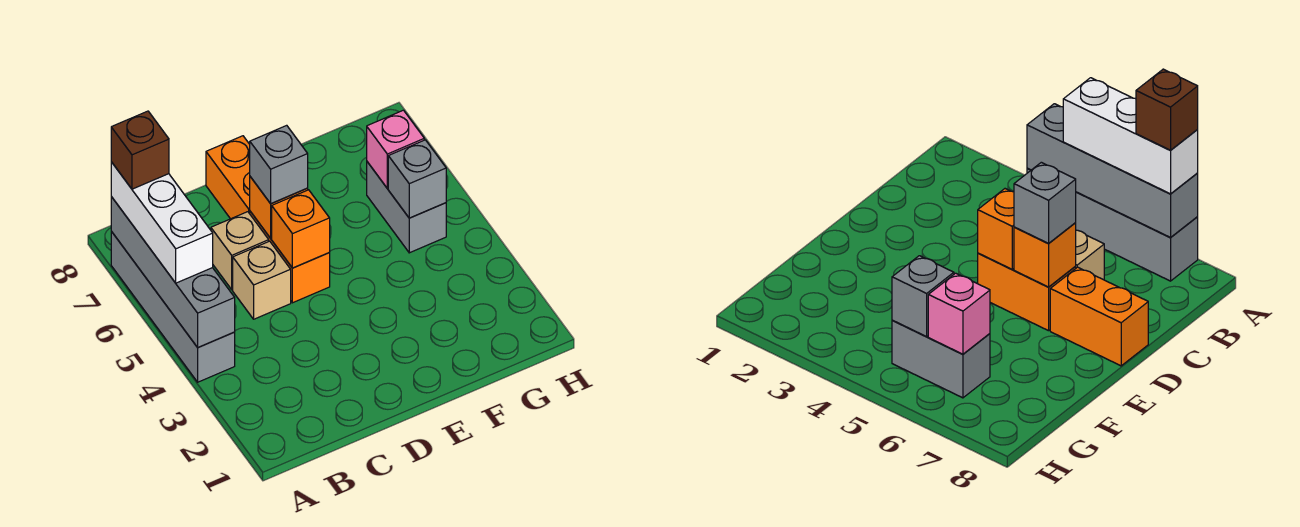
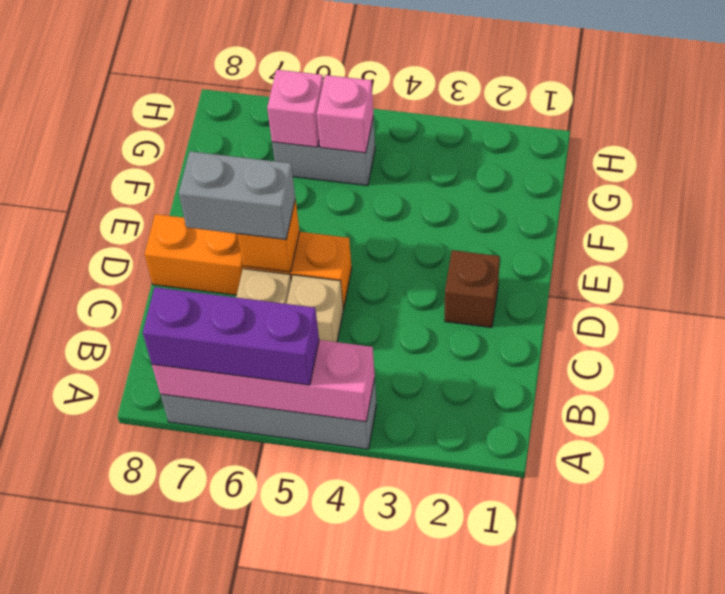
grey brick A4:A7 level 2 -> pink brick A4:A7 level 2
white brick A5:A7 level 3 -> purple brick A5:A7 level 3
brown brick A7 level 4 -> brown brick D2 level 1
orange brick D5 level 2 -> none
grey brick D6 level 3 -> grey brick D6:D7 level 3
grey brick G5 level 2 -> pink brick G5 level 2

